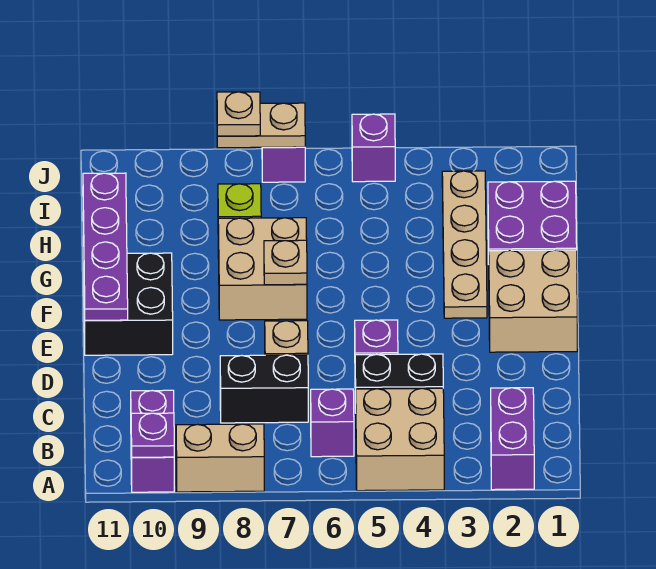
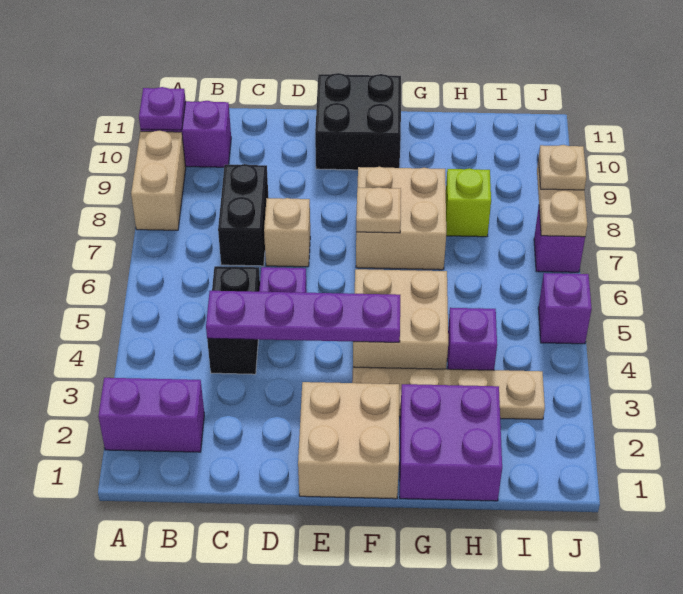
tan brick A4:B5 level 1 -> tan brick F4:G5 level 1
purple brick B6 level 1 -> purple brick H4 level 1
purple plate E11:H11 level 2 -> purple plate C4:F4 level 2

